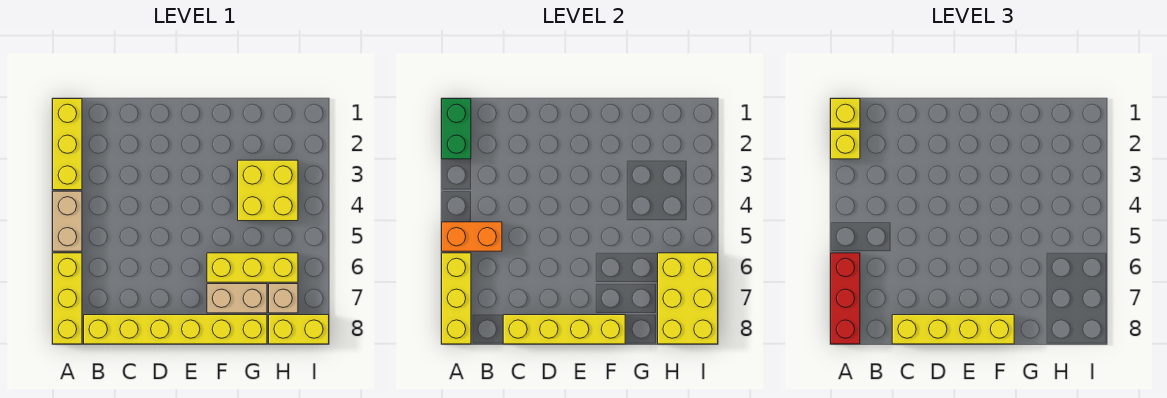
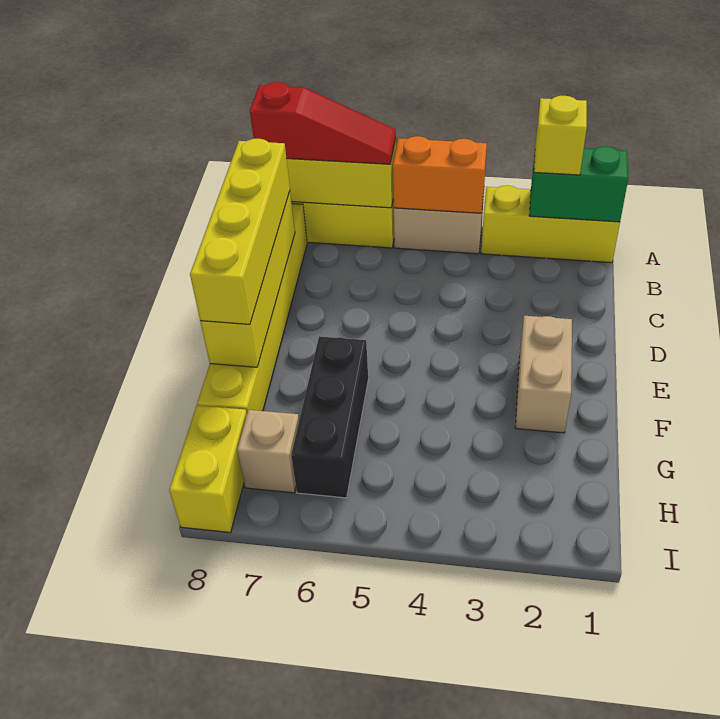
yellow brick A1 level 3 -> none
orange brick A5:B5 level 2 -> orange brick A4:A5 level 2
red brick A6:A8 level 3 -> red slope A6:A8 level 3 top 8
yellow brick F6:H6 level 1 -> black brick F6:H6 level 1
tan brick F7:G7 level 1 -> tan brick E2:F2 level 1
yellow brick G3:H4 level 1 -> none
yellow brick H6:I8 level 2 -> none

